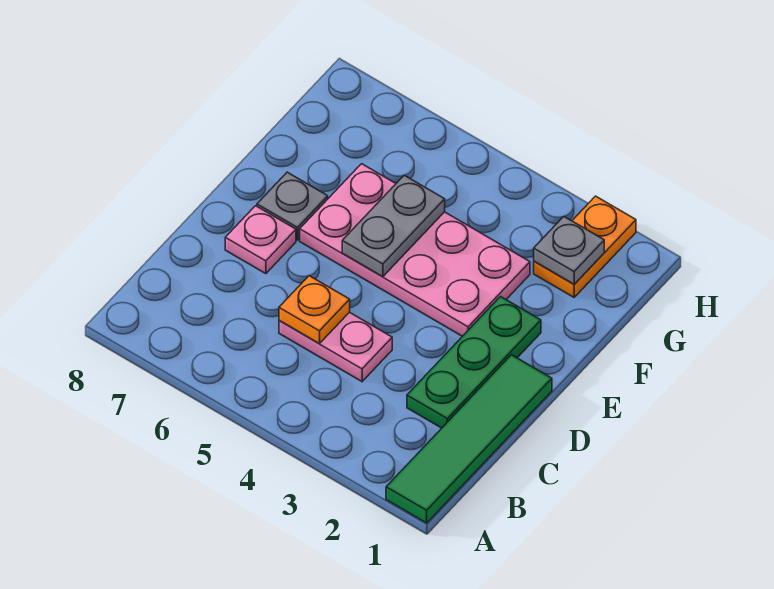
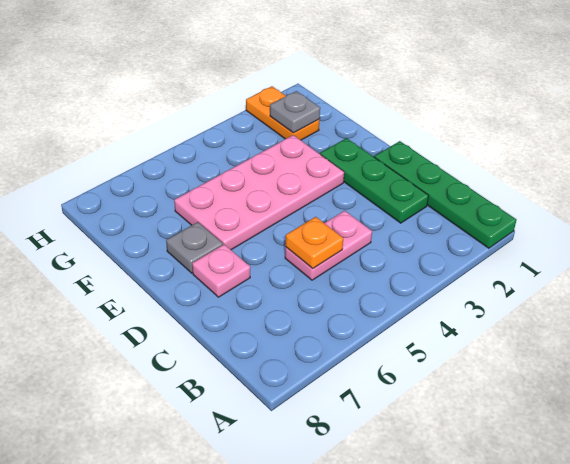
green tile A1:D1 level 1 -> green plate A1:D1 level 1
grey plate E5:F5 level 2 -> none

